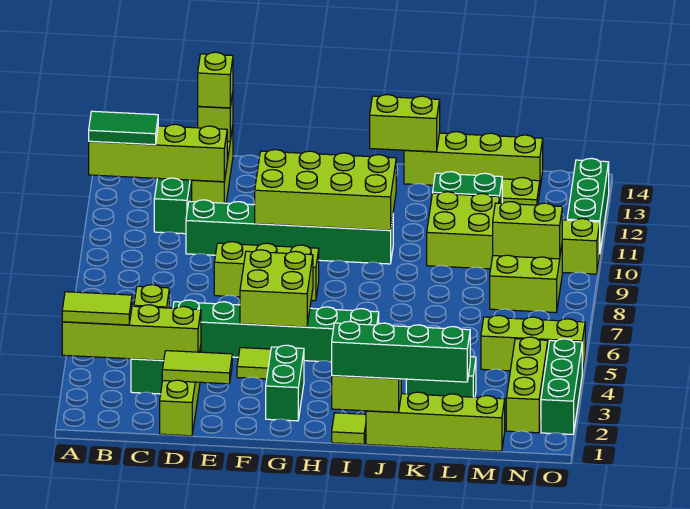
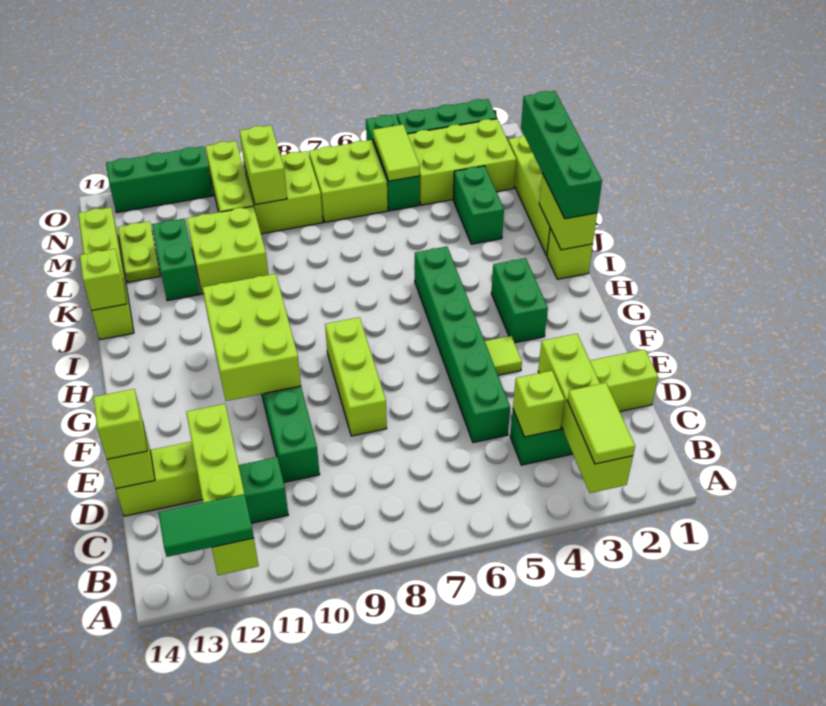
green tile A12:B12 level 3 -> green tile A12:A13 level 3
lime tile D2:E2 level 2 -> lime tile M5:N5 level 2
lime brick F5:G6 level 2 -> lime brick M6:N7 level 1
lime brick F10:I11 level 2 -> lime brick F10:H11 level 2
green brick G2:G3 level 1 -> green brick G3:H3 level 1
lime tile I1 level 1 -> lime brick I1 level 1
lime brick I14:J14 level 2 -> lime brick J14 level 2
lime brick M5:O5 level 1 -> green brick M5:O5 level 1
lime brick N2:N4 level 1 -> lime brick M2:N4 level 1

